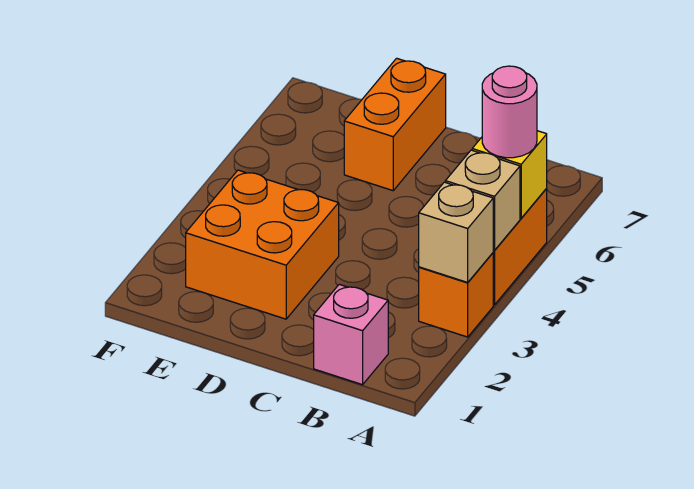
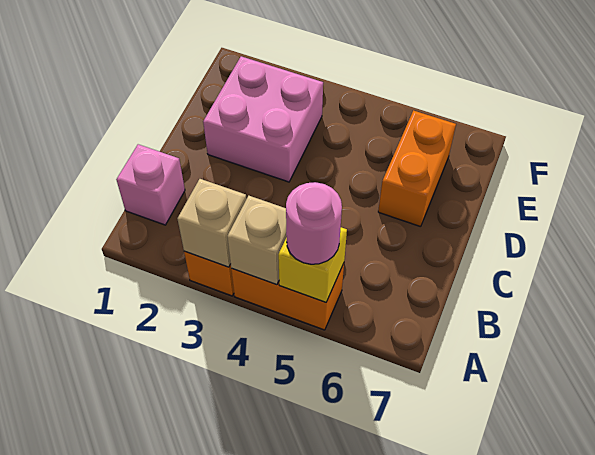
orange brick D2:E3 level 1 -> pink brick D2:E3 level 1
orange brick D6:D7 level 1 -> orange brick D6:E6 level 1

